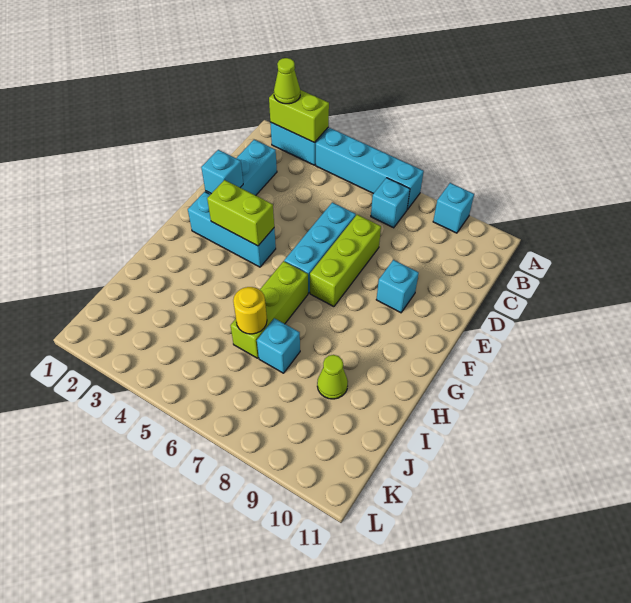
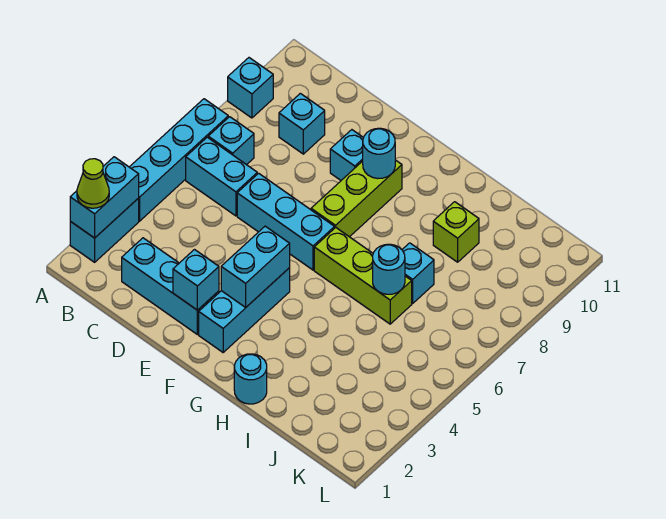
lime brick A2:A3 level 2 -> cyan brick A2:A3 level 2
none -> cyan brick B6:C6 level 1
none -> cyan brick C9 level 1
lime brick D7:F7 level 1 -> lime brick F7:F9 level 1
lime brick F3:F4 level 2 -> cyan brick F3:F4 level 2
none -> cyan round brick F9 level 2
none -> cyan round brick H1 level 1
yellow round brick I6 level 2 -> cyan round brick I6 level 2
lime cone I9 level 1 -> lime brick I9 level 1

